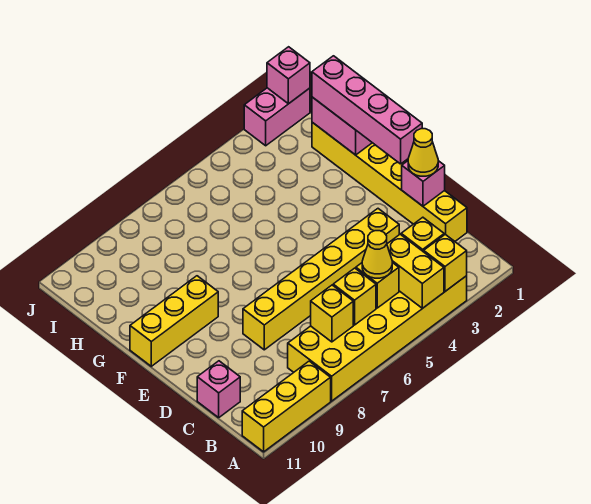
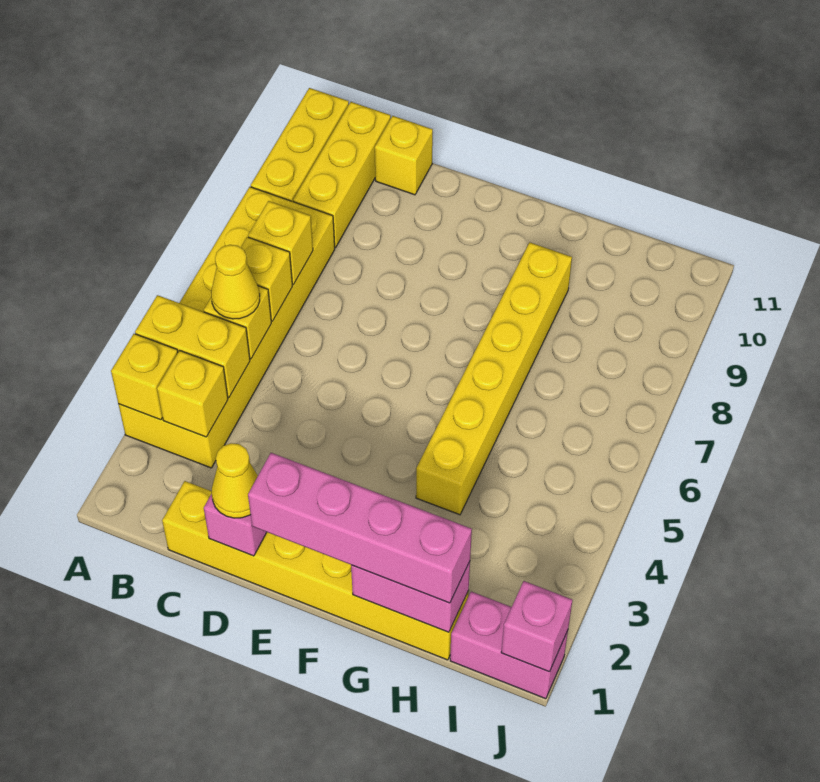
pink brick C11 level 1 -> yellow brick C11 level 1
yellow brick D3:D8 level 1 -> yellow brick G4:G9 level 1
yellow brick F9:F11 level 1 -> yellow brick B9:B11 level 1
pink brick J1:J2 level 1 -> pink brick I1:J1 level 1

